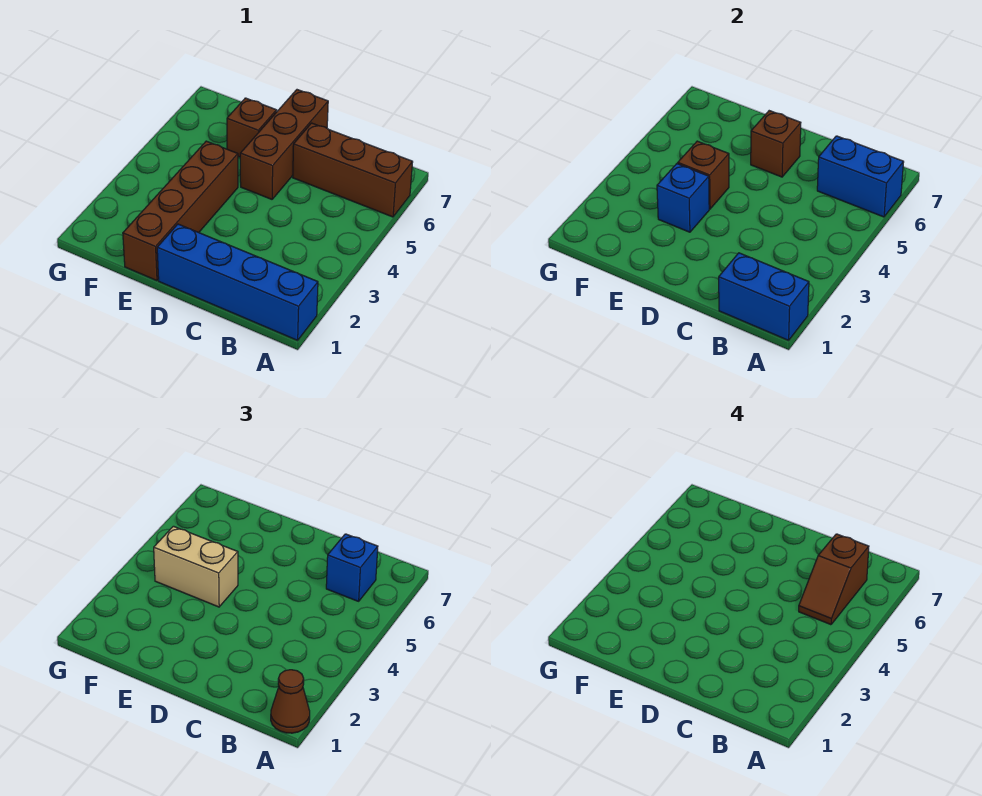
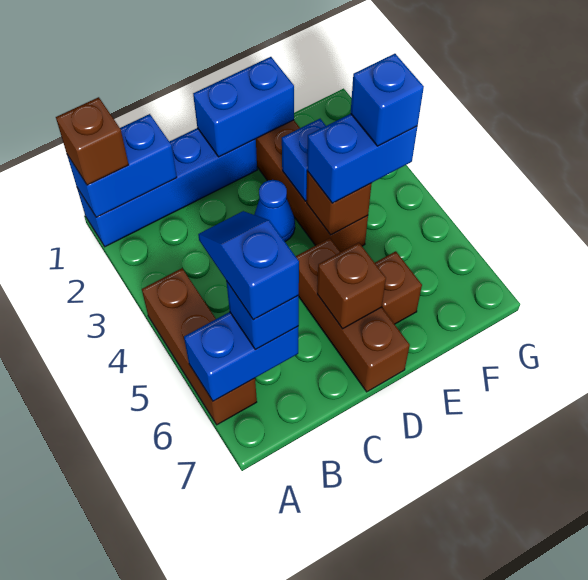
brown cone A1 level 3 -> brown brick A1 level 3
brown brick A6:C6 level 1 -> brown brick A4:A6 level 1
brown slope B5:B6 level 4 top 6 -> blue slope B5:B6 level 4 top 6
none -> blue brick D1:E1 level 2
none -> blue cone D3 level 1
tan brick E4:F4 level 3 -> blue brick E4:F4 level 3
none -> blue brick F4 level 4

